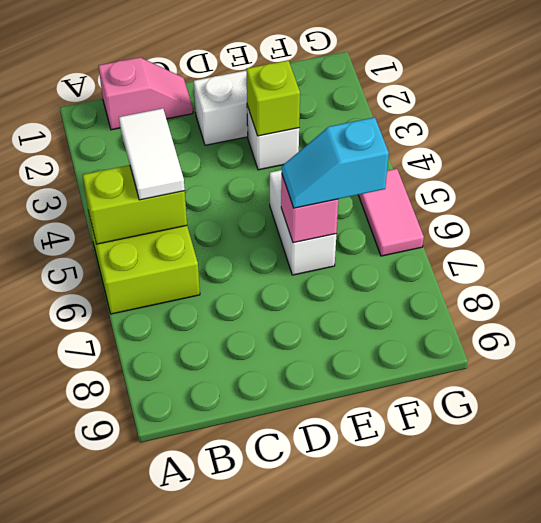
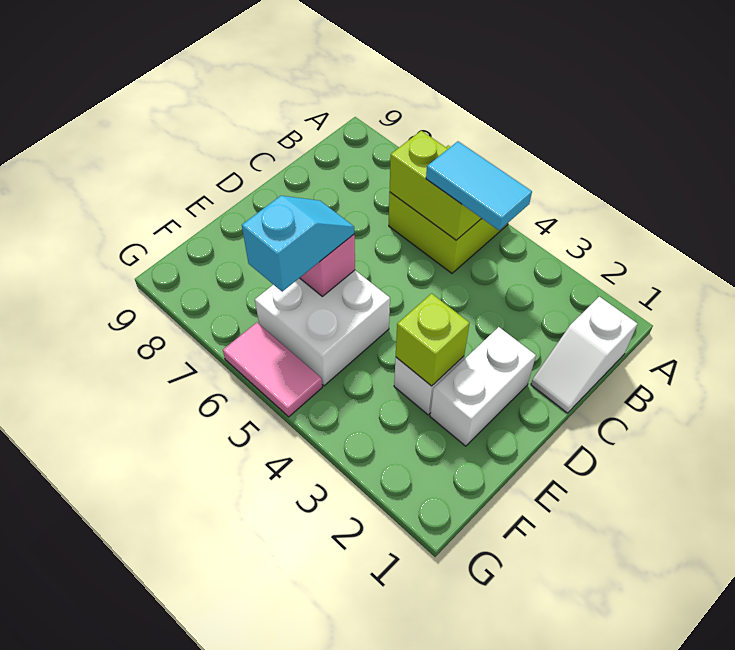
lime brick A5:B5 level 2 -> lime brick B5:B6 level 2
pink slope B1:C1 level 1 top B -> white slope B1:C1 level 1 top B
white tile B4:B5 level 3 -> cyan tile B4:B5 level 3
white brick E5:E6 level 1 -> white brick E5:F6 level 1

